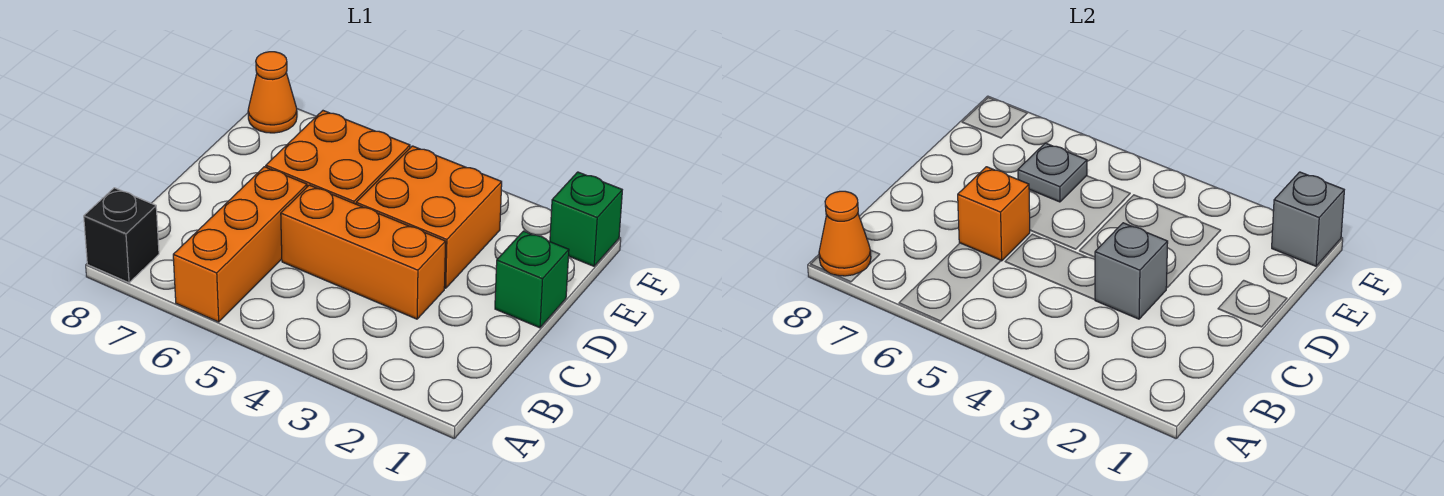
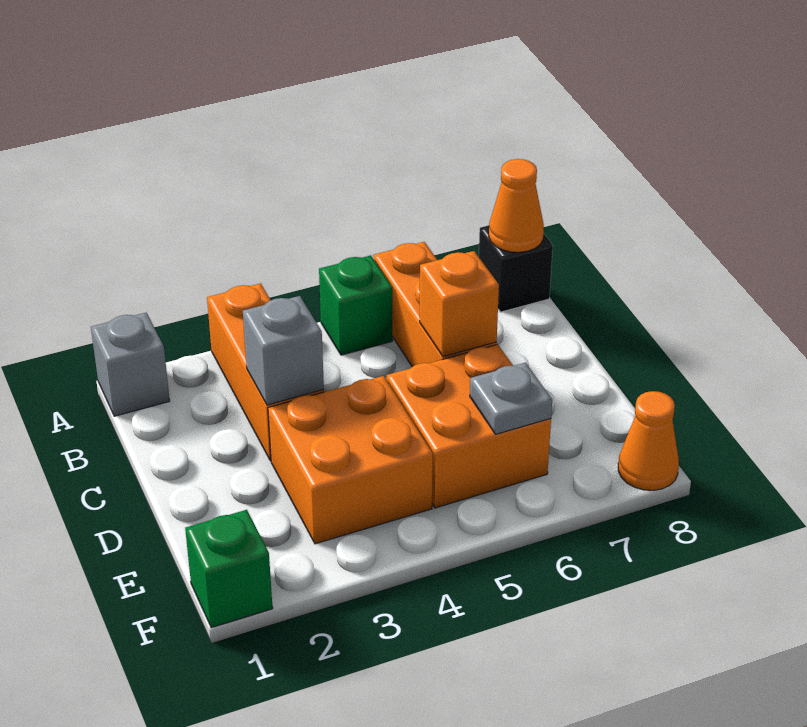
orange brick C3:C5 level 1 -> orange brick A3:C3 level 1
green brick D1 level 1 -> green brick A5 level 1
grey brick F1 level 2 -> grey brick A1 level 1

